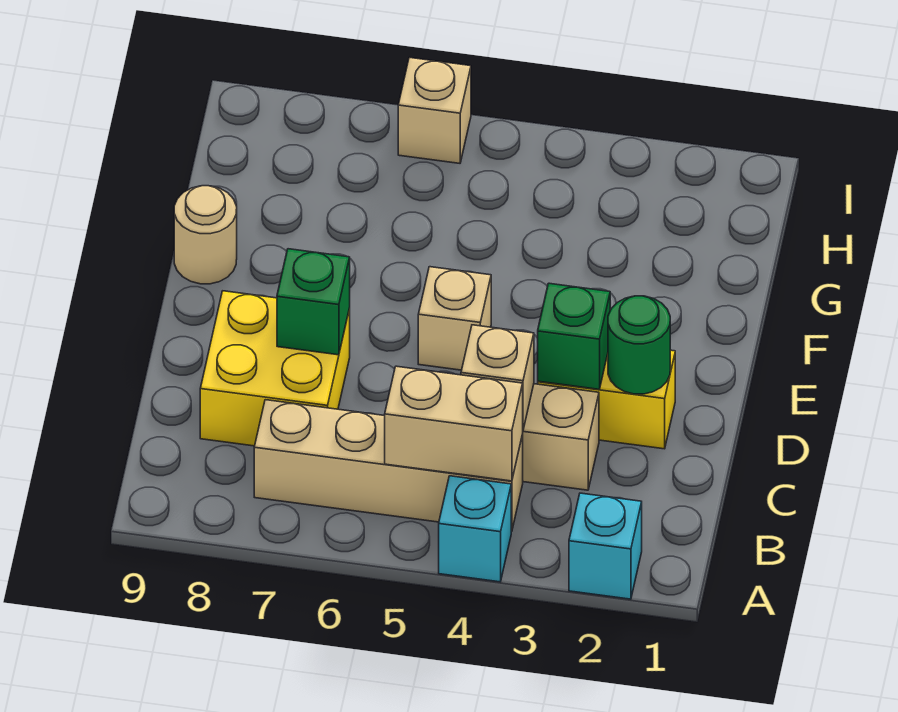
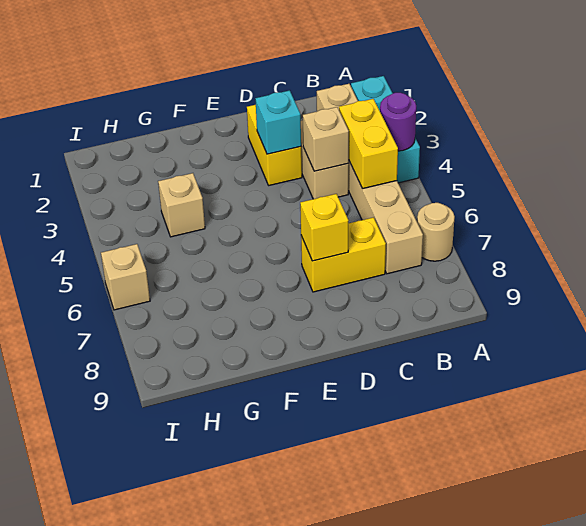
none -> purple round brick A4 level 2
tan brick B4:B7 level 1 -> tan brick B2:B7 level 1
tan brick B4:B5 level 2 -> yellow brick B4:B5 level 2
yellow brick C7:D8 level 1 -> yellow brick C7:D7 level 1
green round brick D2 level 2 -> none
green brick D3 level 2 -> cyan brick D3 level 2
green brick D7 level 2 -> yellow brick D7 level 2
tan brick E5 level 1 -> tan brick G4 level 1
tan round brick F9 level 1 -> tan round brick A7 level 1

